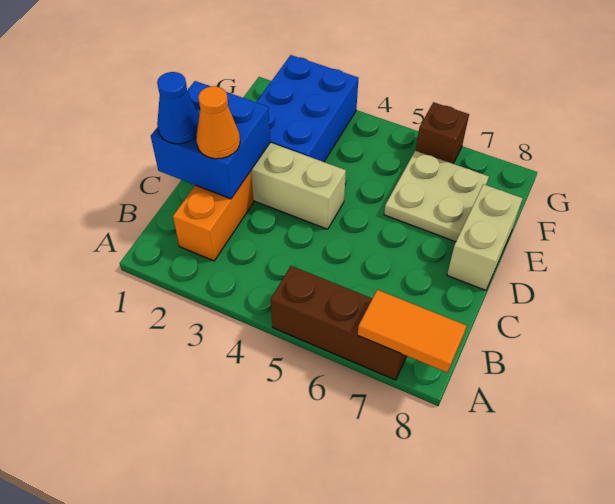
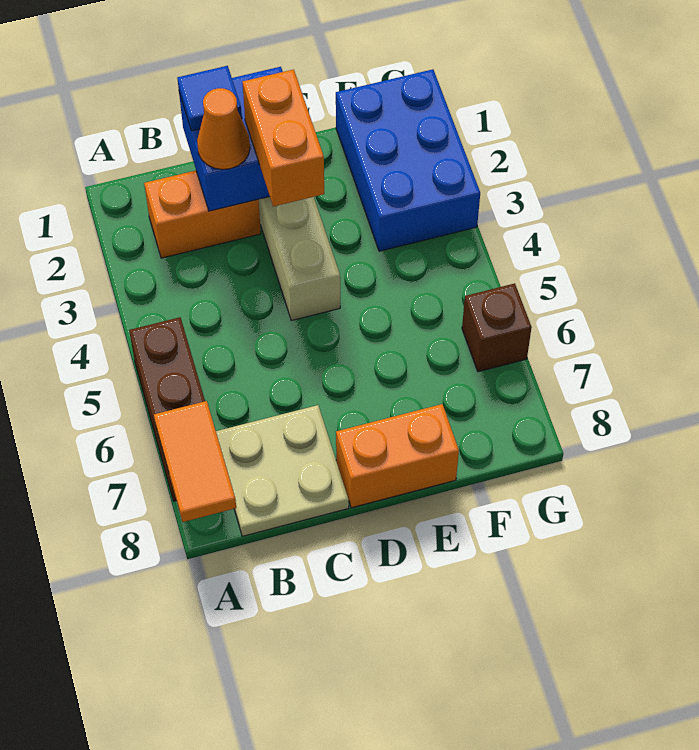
blue cone C1 level 3 -> blue tile C1 level 3
none -> orange brick D2:D3 level 3
tan brick D8:E8 level 1 -> orange brick D8:E8 level 1
blue brick E2:G3 level 1 -> blue brick F1:G3 level 1
tan plate E6:F7 level 1 -> tan plate B7:C8 level 1

